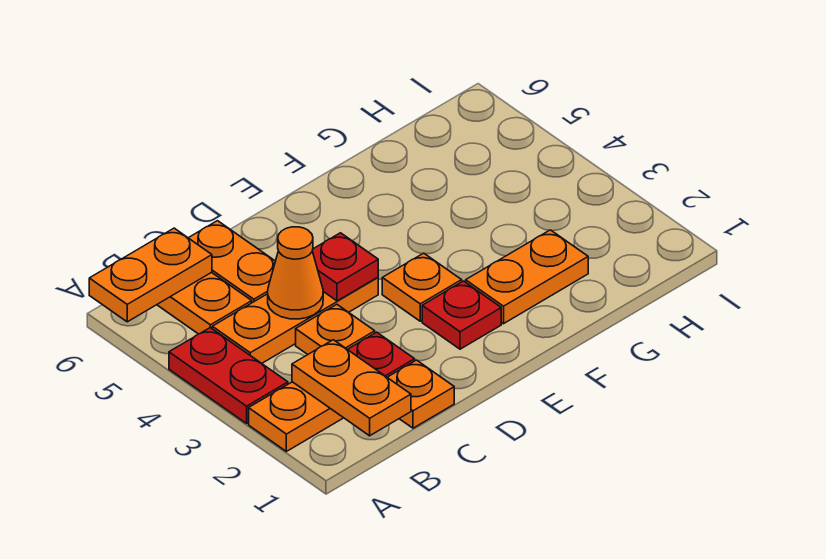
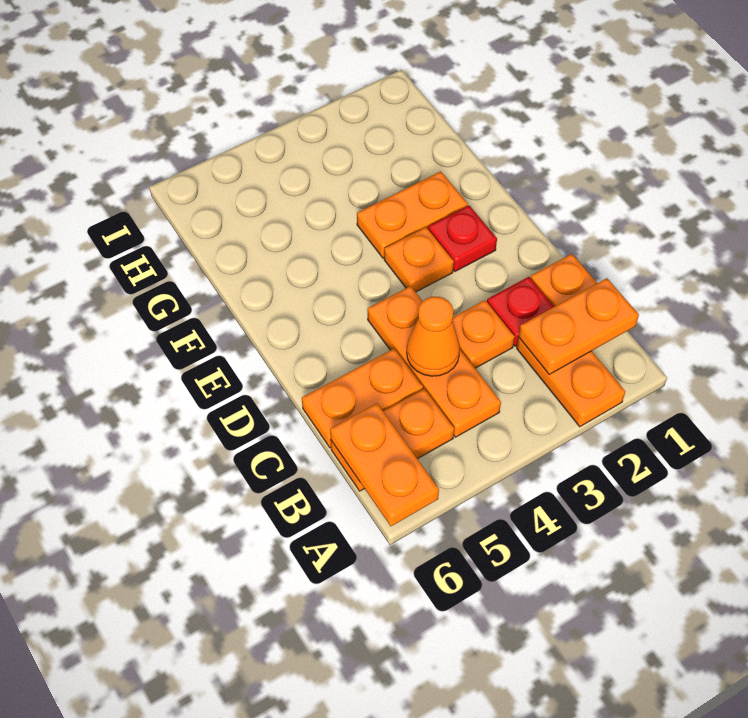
red plate A3:A4 level 1 -> none
red plate D4 level 2 -> none
orange plate F2:G2 level 1 -> orange plate F2:F3 level 1

